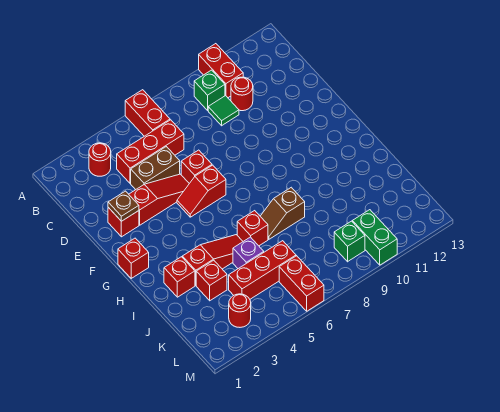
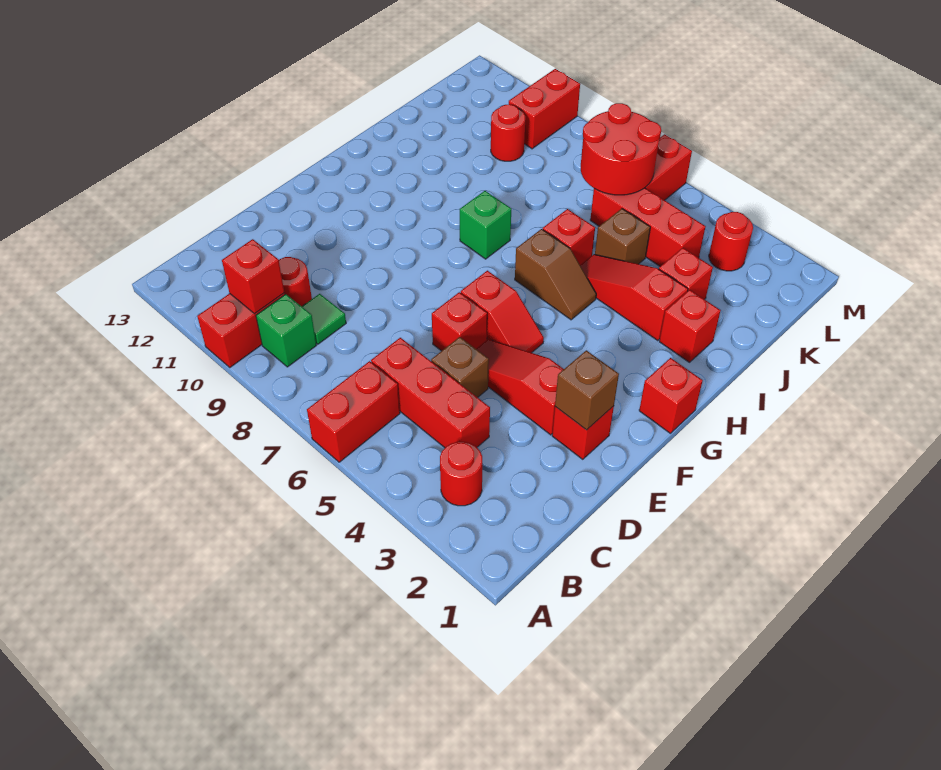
none -> red brick B10 level 2
brown brick D4:D5 level 1 -> brown brick D5 level 1
brown plate E2 level 2 -> brown brick E2 level 2
brown slope I7:I8 level 1 top 8 -> brown slope H5:H6 level 1 top 6
purple brick J5 level 1 -> brown brick J5 level 1
none -> red round brick K6:L7 level 2
none -> red round brick K10 level 1
green brick L9 level 1 -> green brick H8 level 1
green brick L10:M10 level 1 -> red brick L10:M10 level 1

